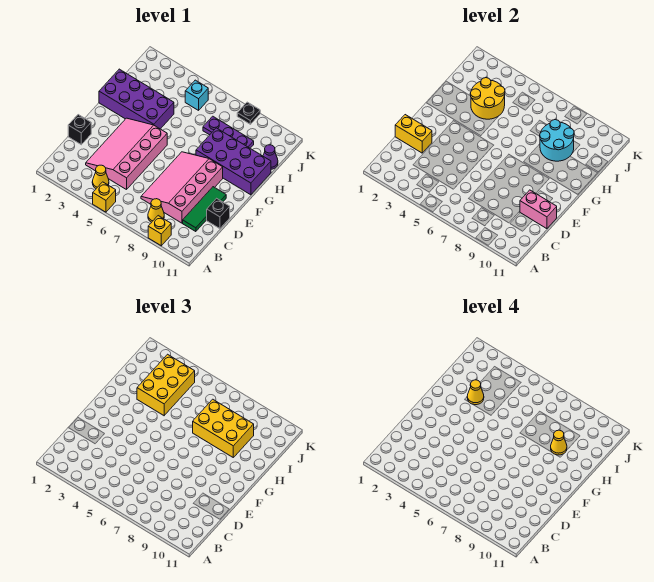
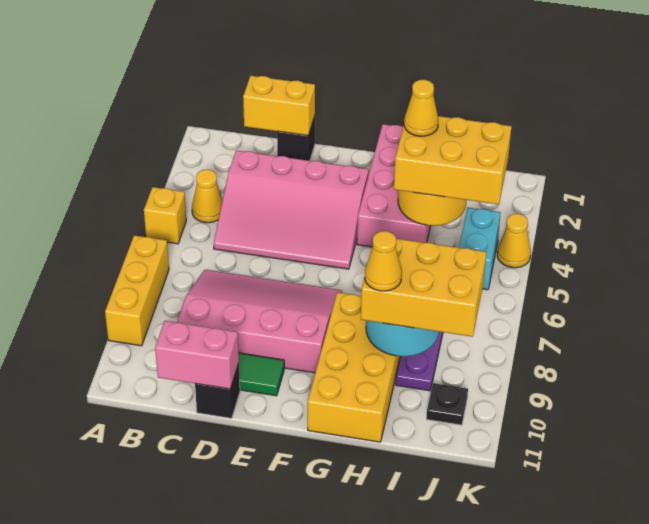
yellow brick A9 level 1 -> yellow brick A7:A9 level 1
yellow cone B8 level 1 -> yellow cone K4 level 1
pink slope C3:F5 level 1 top 5 -> pink slope C3:F5 level 1 top 3
yellow brick D1:D2 level 2 -> yellow brick C1:D1 level 2
pink brick D10:D11 level 2 -> pink brick C11:D11 level 2
purple brick G1:H4 level 1 -> pink brick G1:H4 level 1
purple brick G8:H11 level 1 -> yellow brick G8:H11 level 1
yellow brick H7:I9 level 3 -> yellow brick H8:J9 level 3
purple cone I11 level 1 -> none
cyan brick J5 level 1 -> cyan brick J4:J5 level 1
black plate K8 level 1 -> black plate J10 level 1

